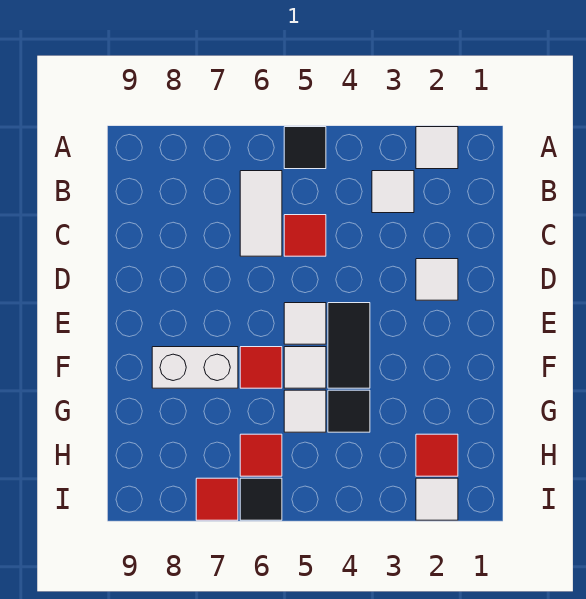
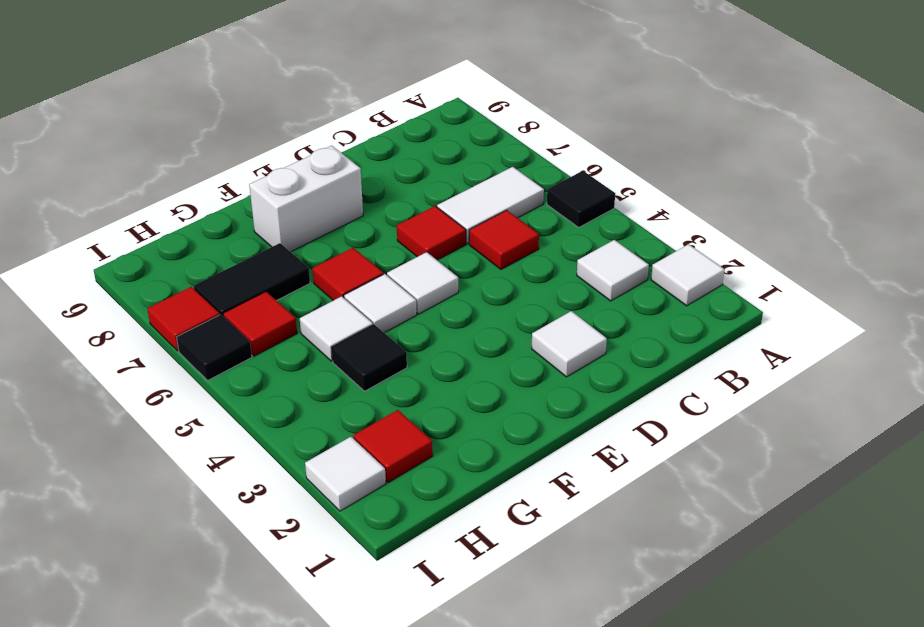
none -> red tile D6 level 1
black tile E4:F4 level 1 -> black tile G7:H7 level 1
white brick F7:F8 level 1 -> white brick E8:F8 level 1

